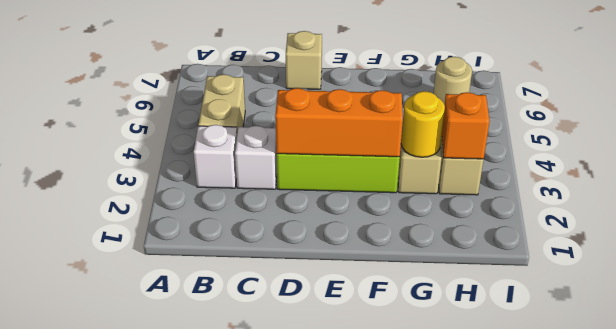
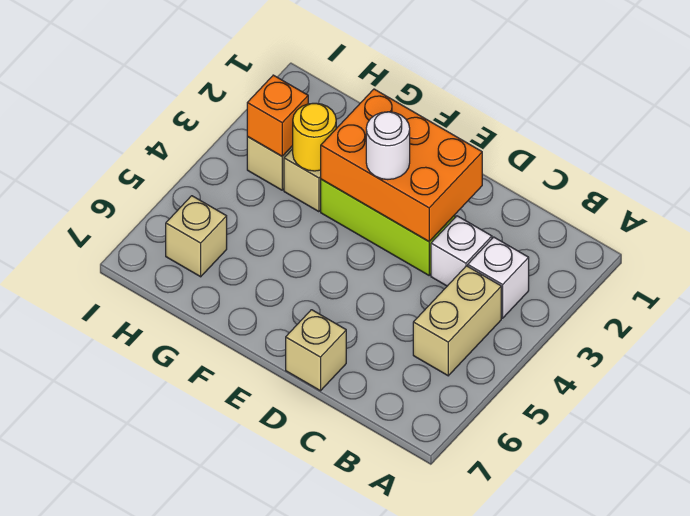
orange brick D3:F3 level 2 -> orange brick D2:F3 level 2
none -> white round brick E3 level 3
tan round brick H6 level 1 -> tan brick H6 level 1

